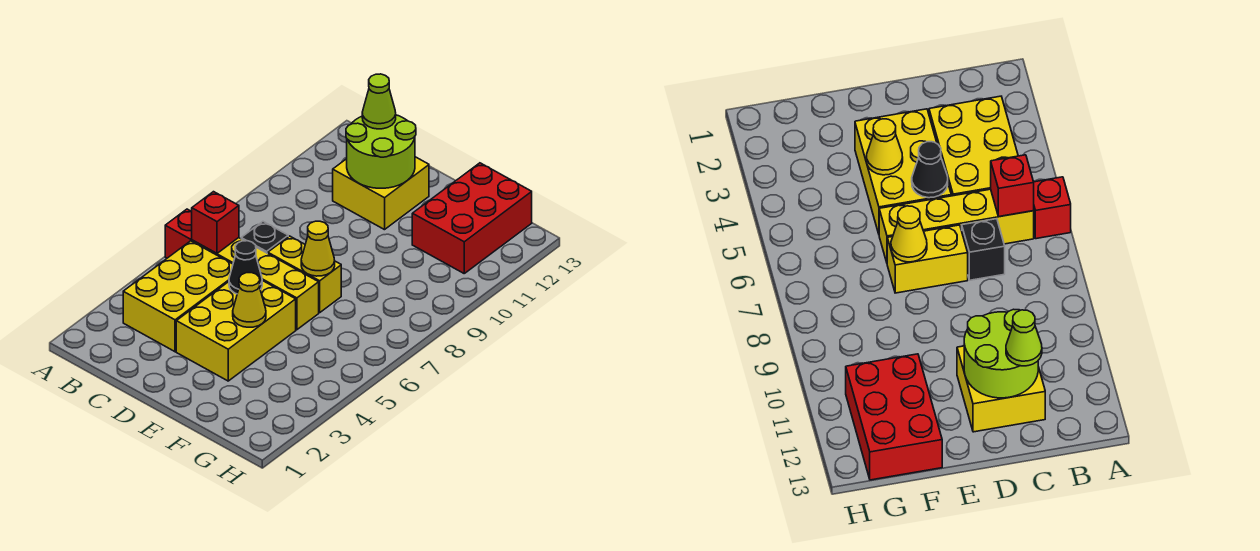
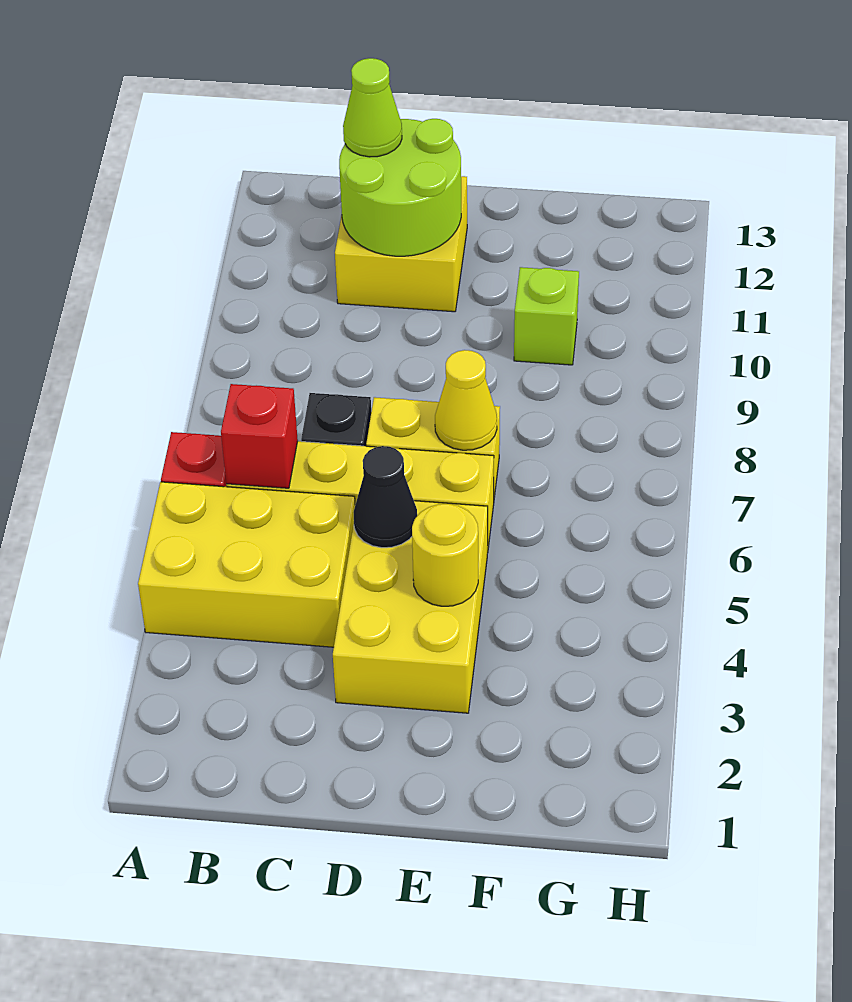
yellow brick B3:C5 level 1 -> yellow brick A4:C5 level 1
yellow cone E4 level 2 -> yellow round brick E4 level 2
none -> lime brick F10 level 1
red brick F11:G13 level 1 -> none

